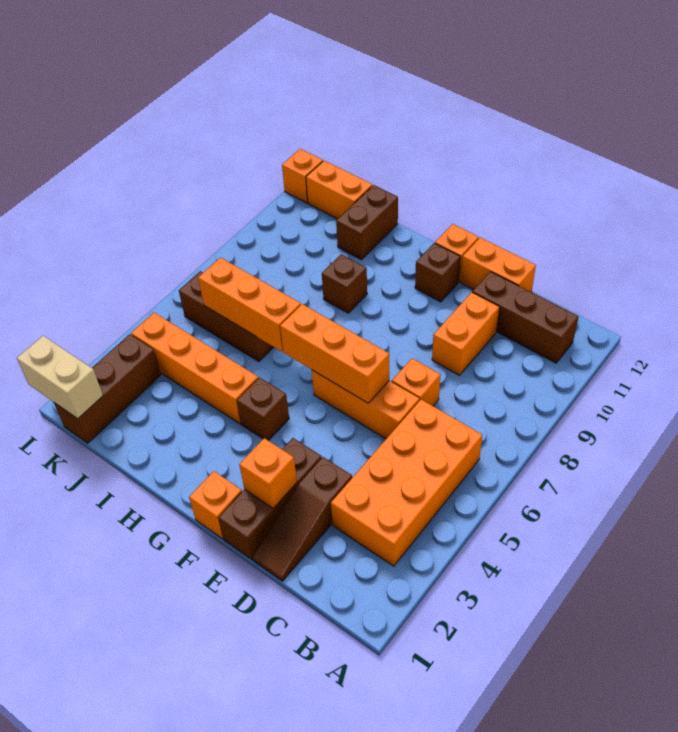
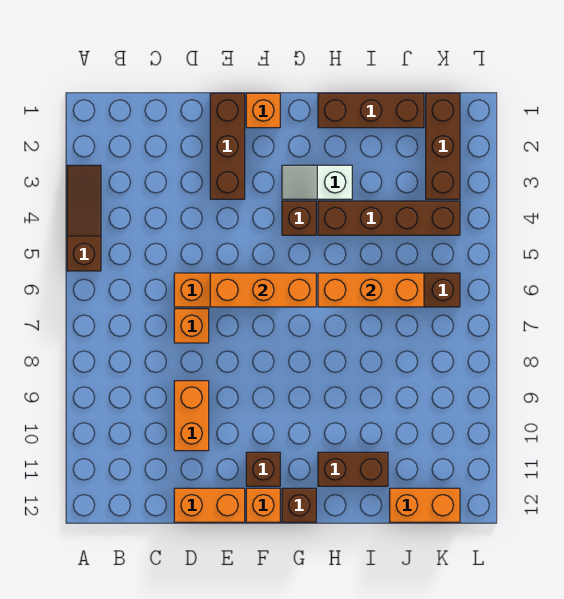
orange brick B3:C6 level 1 -> none
brown brick B11:D11 level 1 -> brown brick H1:J1 level 1
brown slope D1:D3 level 1 top 3 -> brown slope A3:A5 level 1 top 5
orange brick E2 level 2 -> none
none -> white slope G3:H3 level 1 top H
orange brick H4:K4 level 1 -> brown brick H4:K4 level 1
brown brick H9 level 1 -> brown brick G12 level 1
brown brick I11:I12 level 1 -> brown brick H11:I11 level 1
tan brick K1:L1 level 2 -> none
orange brick L12 level 1 -> none

